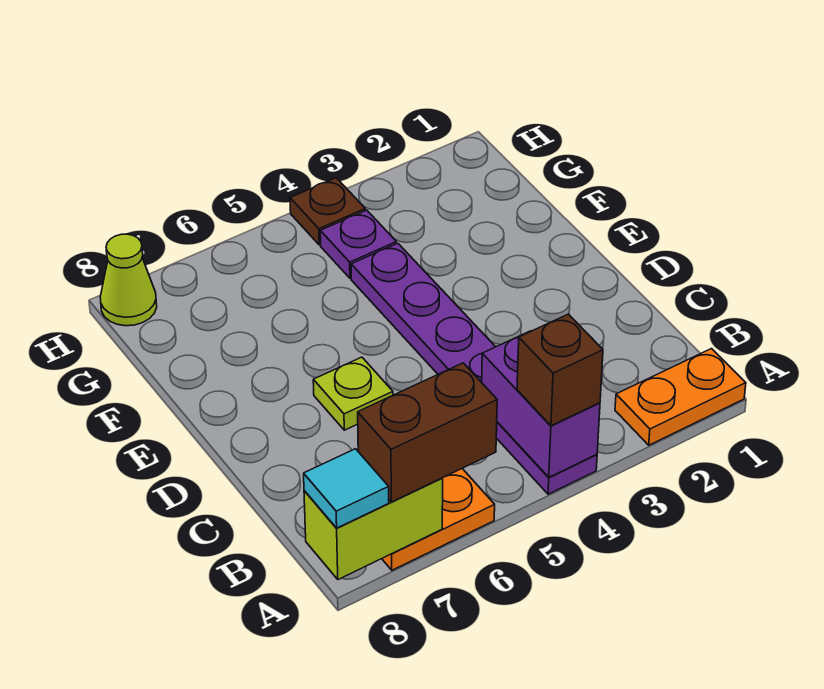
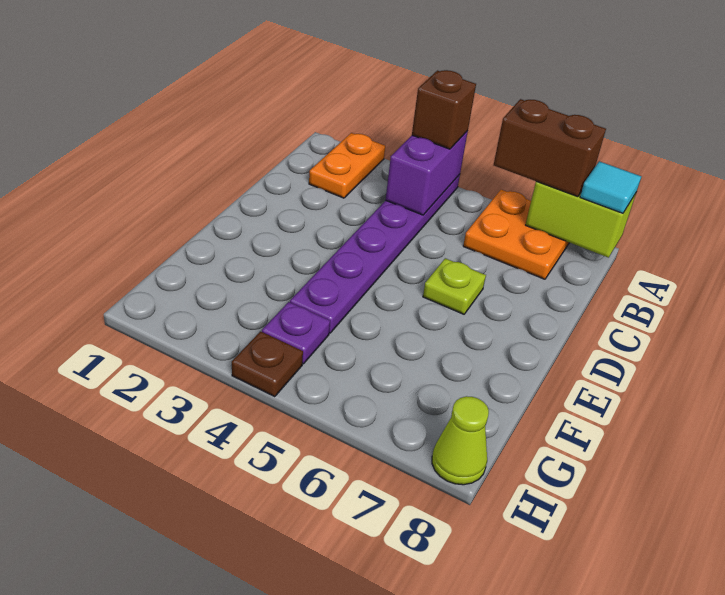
orange plate A1:A2 level 1 -> orange plate A2:B2 level 1

